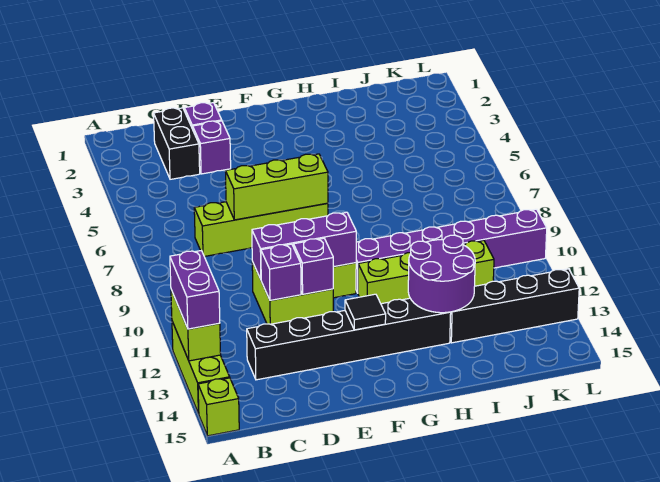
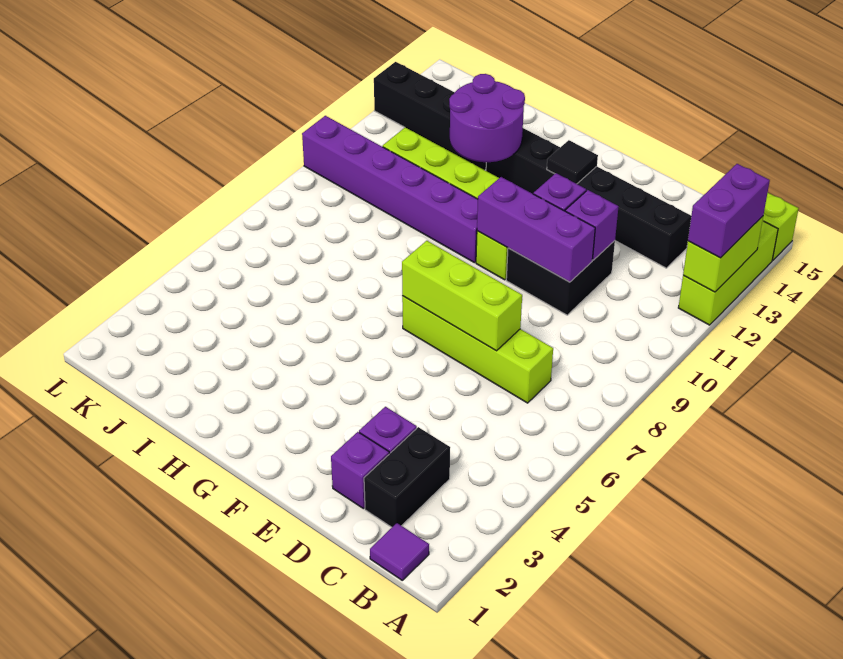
none -> purple tile B1 level 1
lime brick D10:E11 level 1 -> black brick D10:E11 level 1

